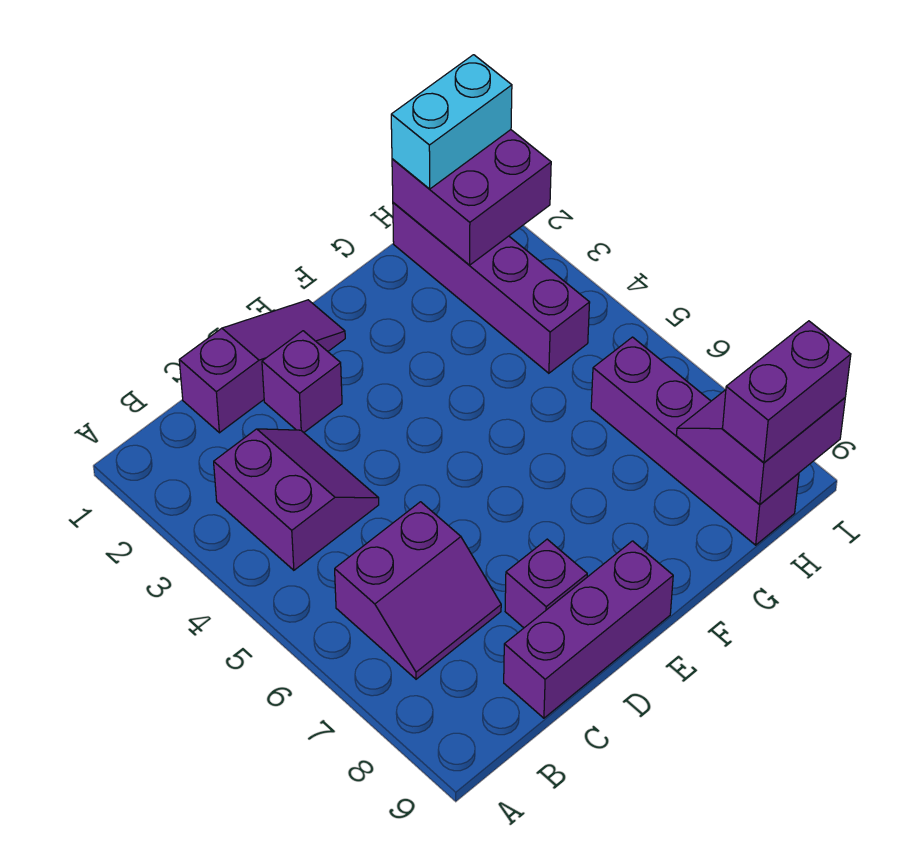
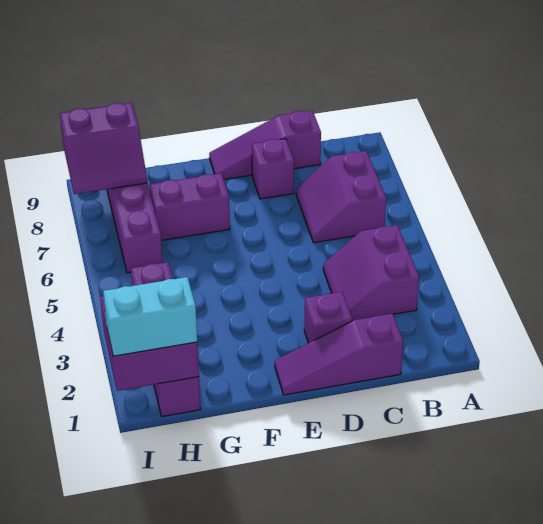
purple slope B6:C7 level 1 top 6 -> purple slope B6:C7 level 1 top B
purple brick C9:E9 level 1 -> purple slope C9:E9 level 1 top C
purple brick H9:I9 level 3 -> purple brick F7:G7 level 1

